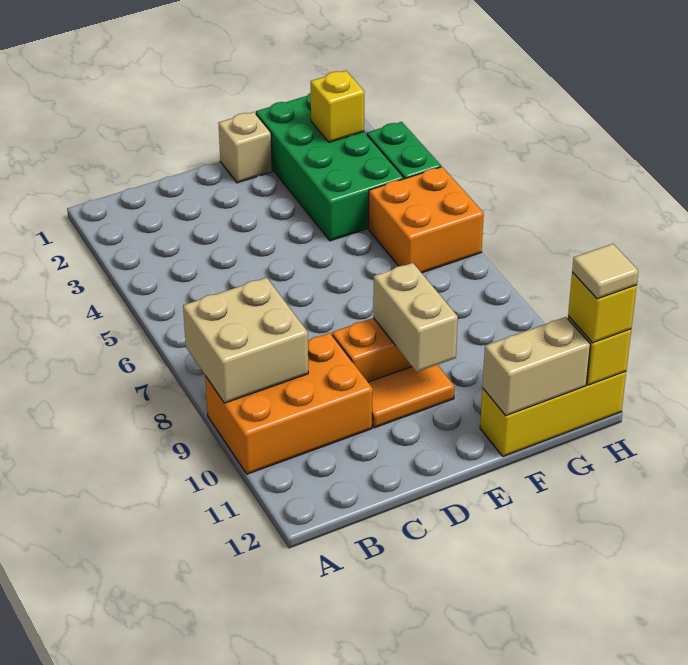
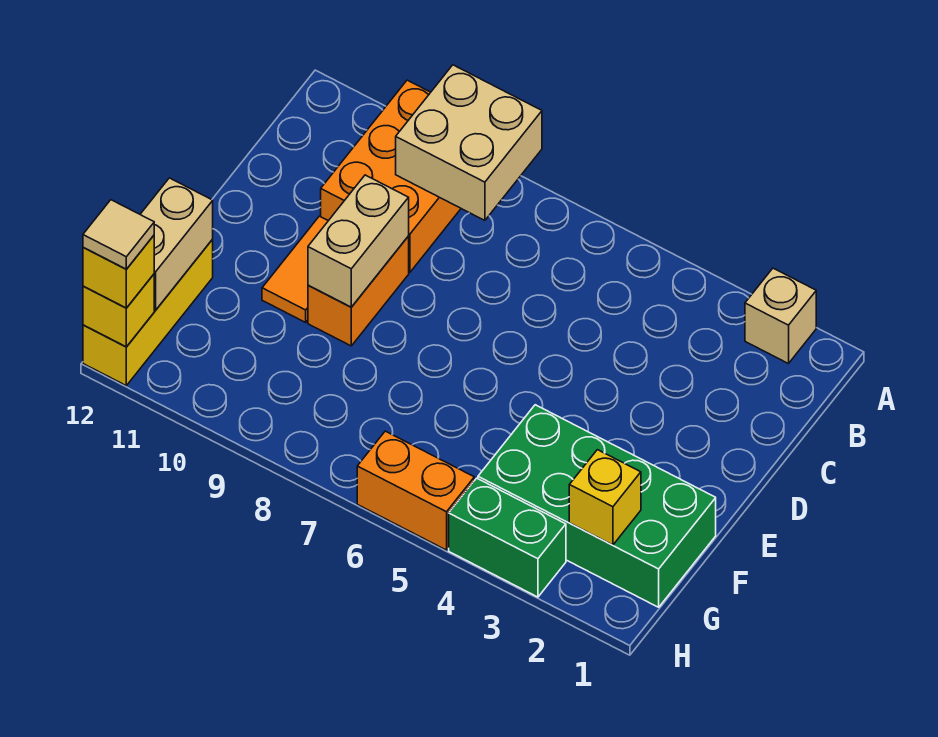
tan brick E1 level 1 -> tan brick A2 level 1
tan brick E9:E10 level 2 -> tan brick D9:E9 level 2
orange brick G5:H6 level 1 -> orange brick H5:H6 level 1

